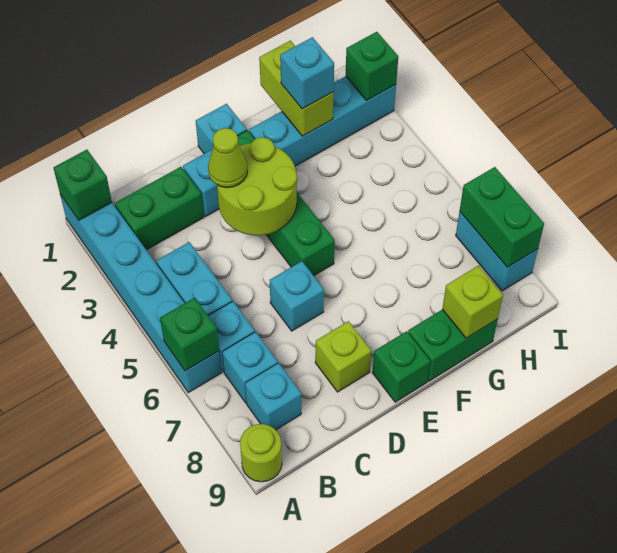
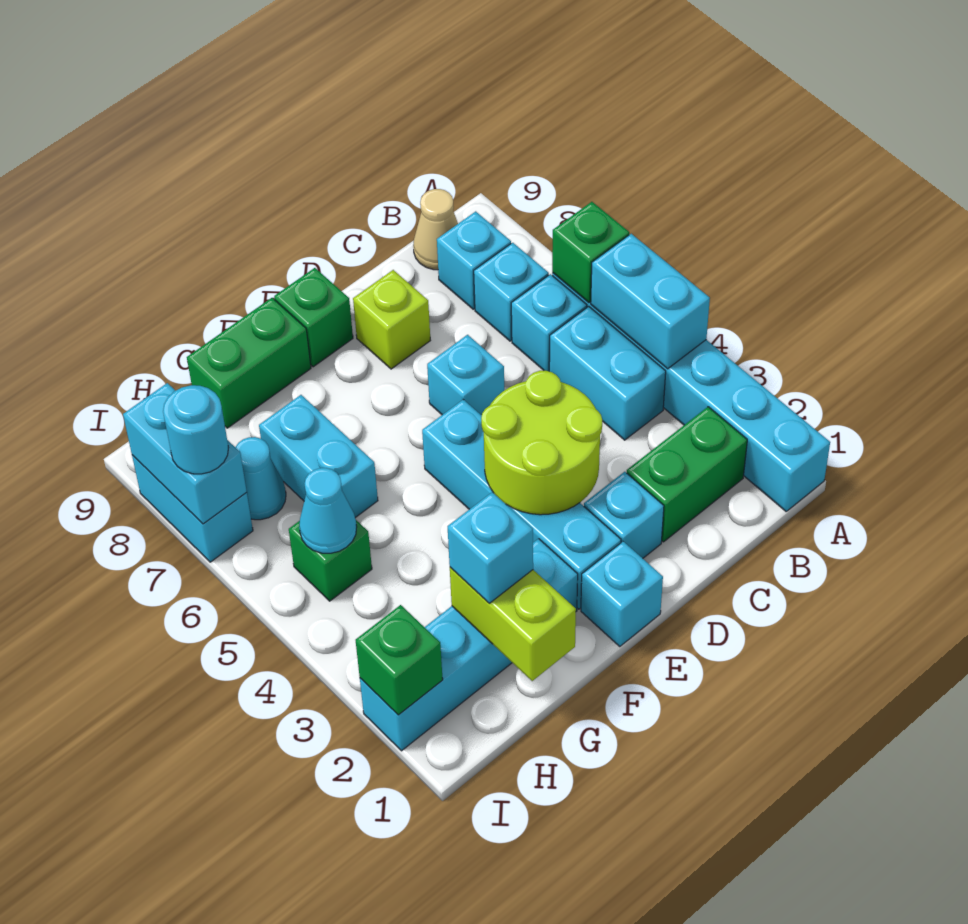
green brick A1 level 2 -> green brick H5 level 1
none -> cyan brick A4:A5 level 2
lime round brick A9 level 1 -> none
none -> tan cone B9 level 1
lime cone D3 level 3 -> none
green brick E2:E5 level 1 -> cyan brick E2:E5 level 1
none -> cyan brick G6:G7 level 1
lime brick G9 level 2 -> none
none -> cyan cone H5 level 2
none -> cyan cone H7 level 1
green brick I7:I8 level 2 -> cyan brick I7:I8 level 2
none -> cyan round brick I7 level 3

